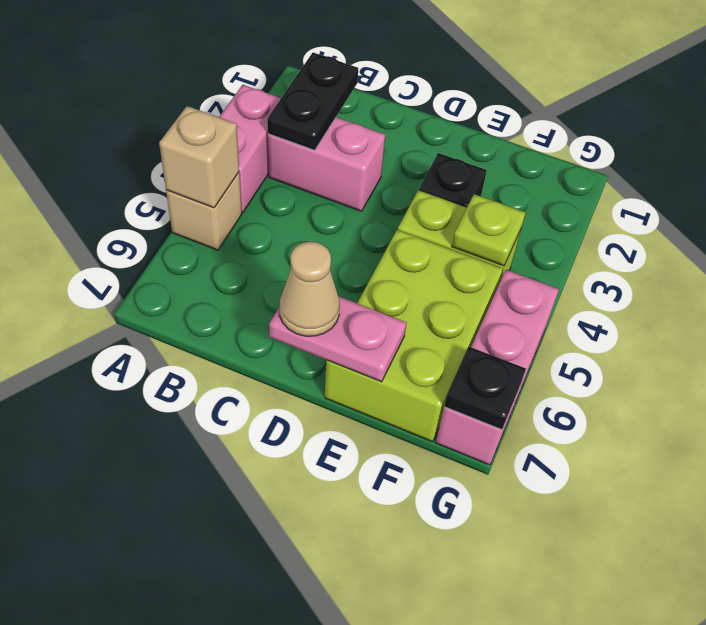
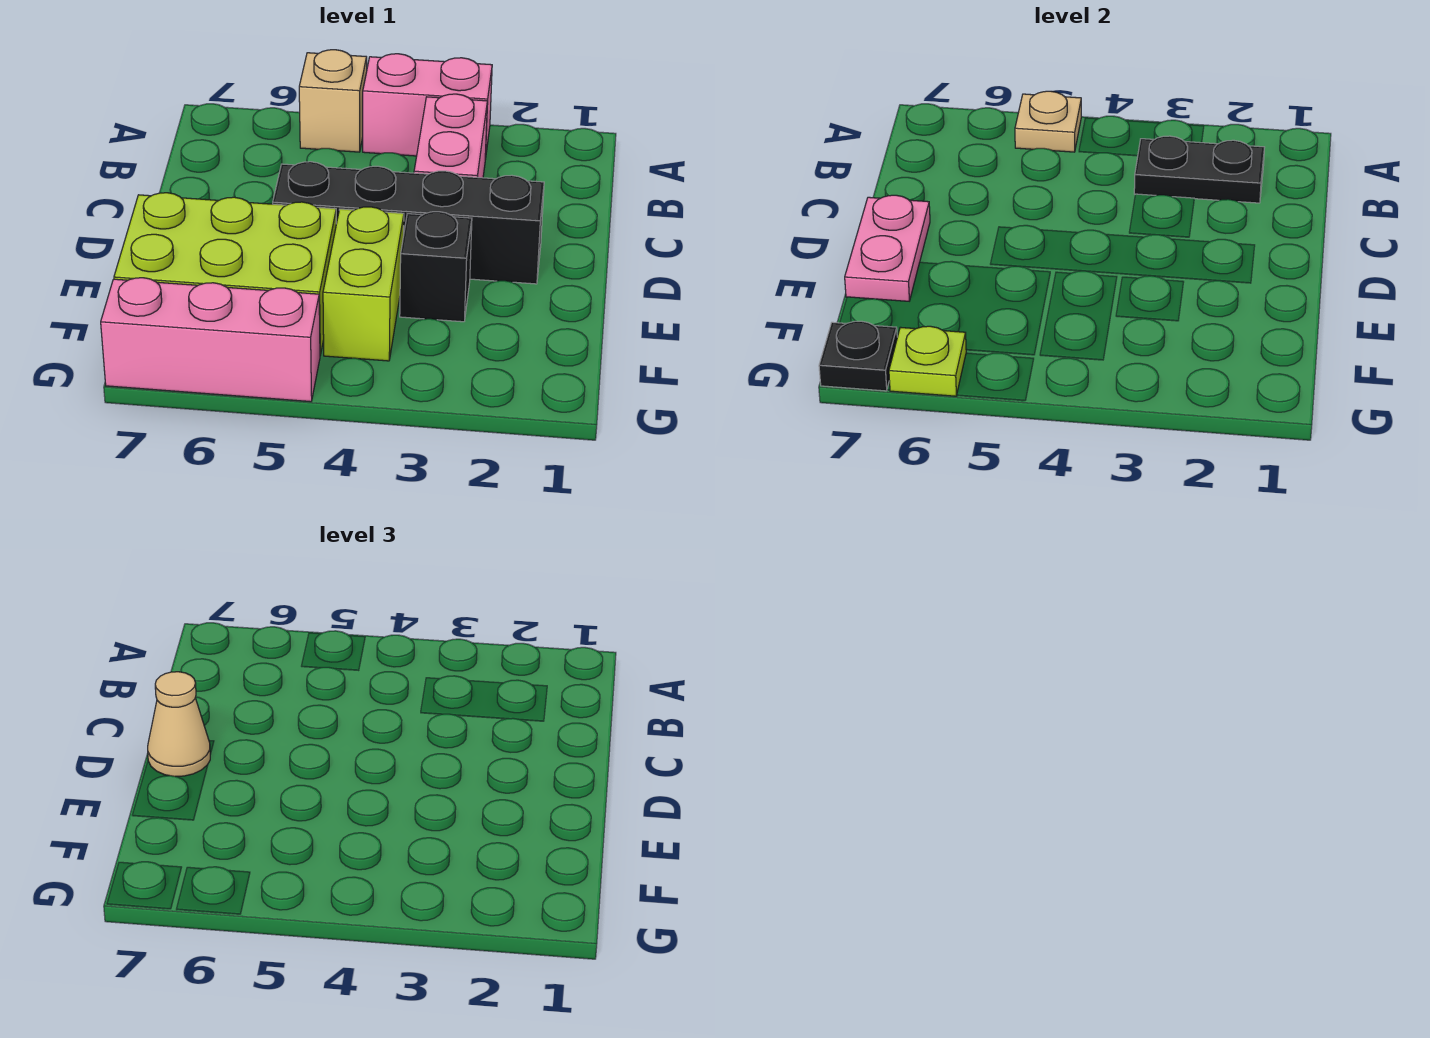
tan brick A5 level 2 -> tan plate A5 level 2
none -> black brick D2:D5 level 1
lime plate F4 level 2 -> lime plate G6 level 2

